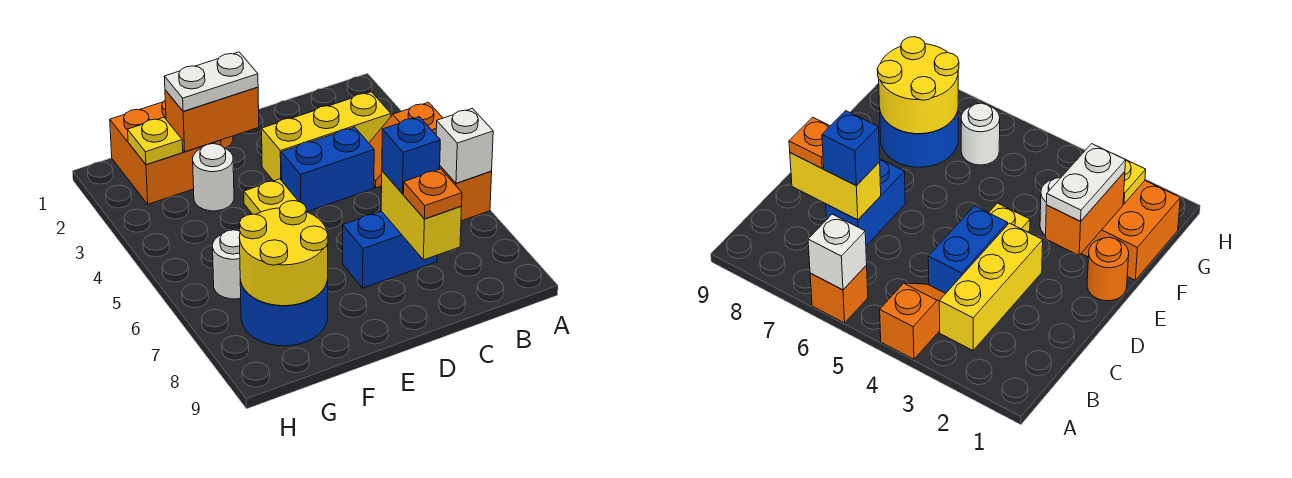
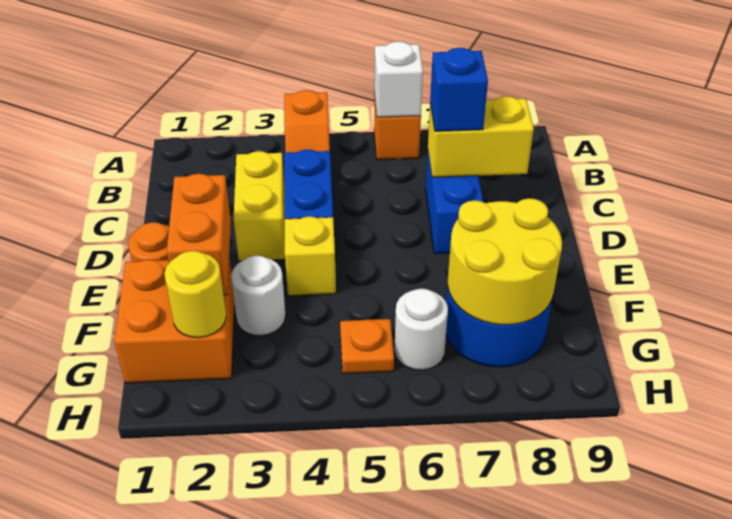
yellow brick B3:D3 level 1 -> yellow brick C3:D3 level 1
orange plate C8 level 3 -> orange plate G5 level 1
white plate E2:F2 level 3 -> none
yellow plate E4 level 1 -> yellow brick E4 level 1
yellow plate G2 level 2 -> yellow round brick G2 level 2

